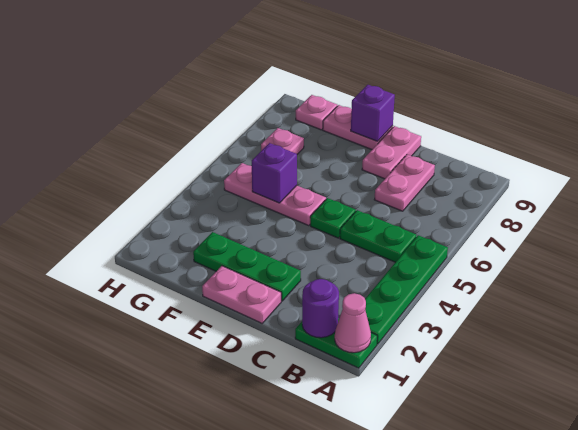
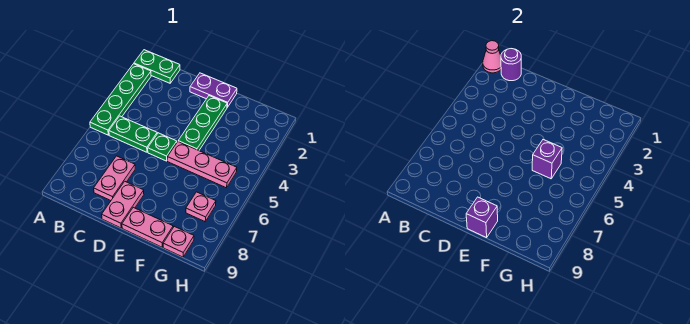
pink plate D1:E1 level 1 -> purple plate D1:E1 level 1
green plate D2:F2 level 1 -> green plate E2:E4 level 1

